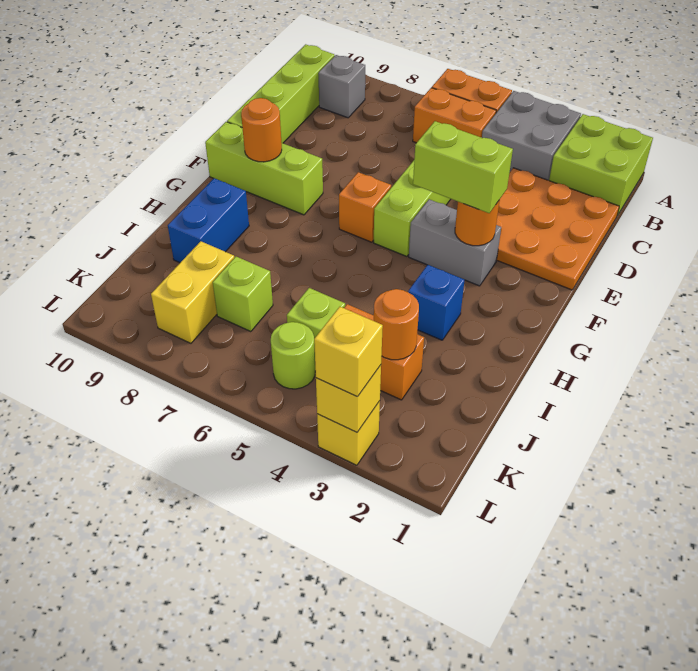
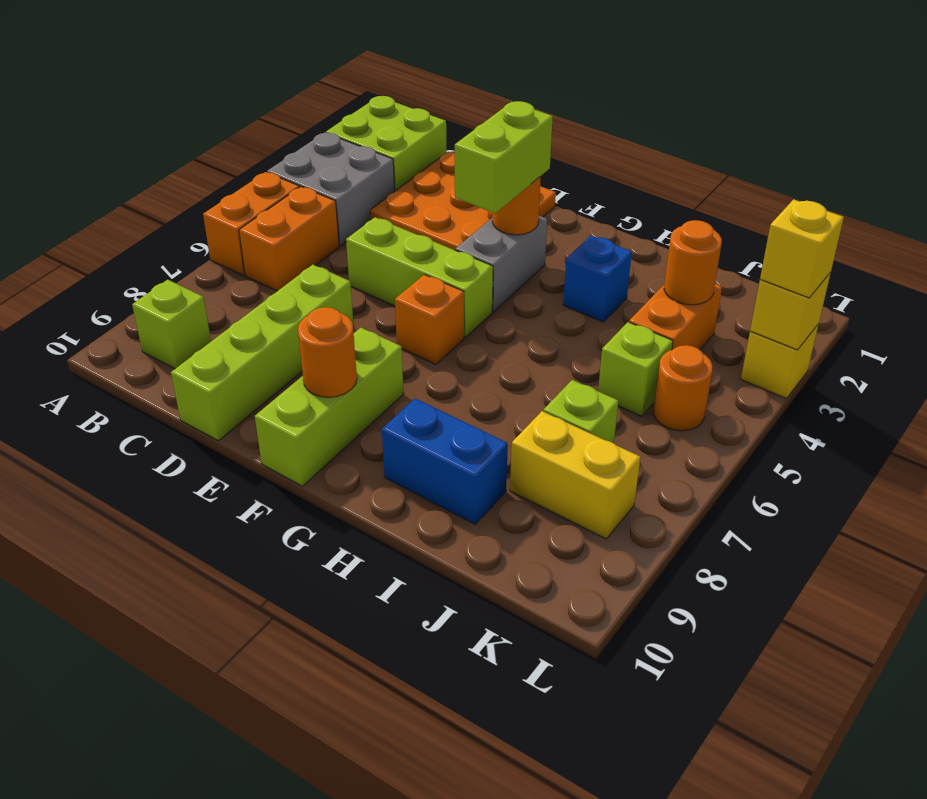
grey brick B9 level 1 -> lime brick B9 level 1
lime brick B10:E10 level 1 -> lime brick D7:D10 level 1
lime round brick K5 level 1 -> orange round brick K5 level 1

